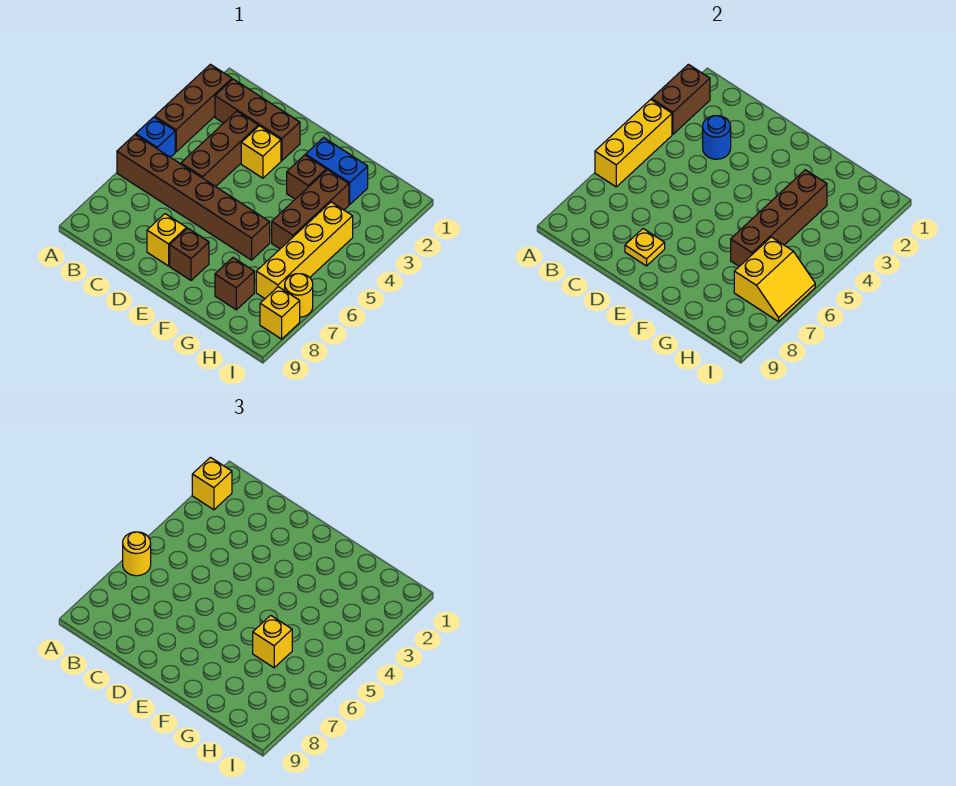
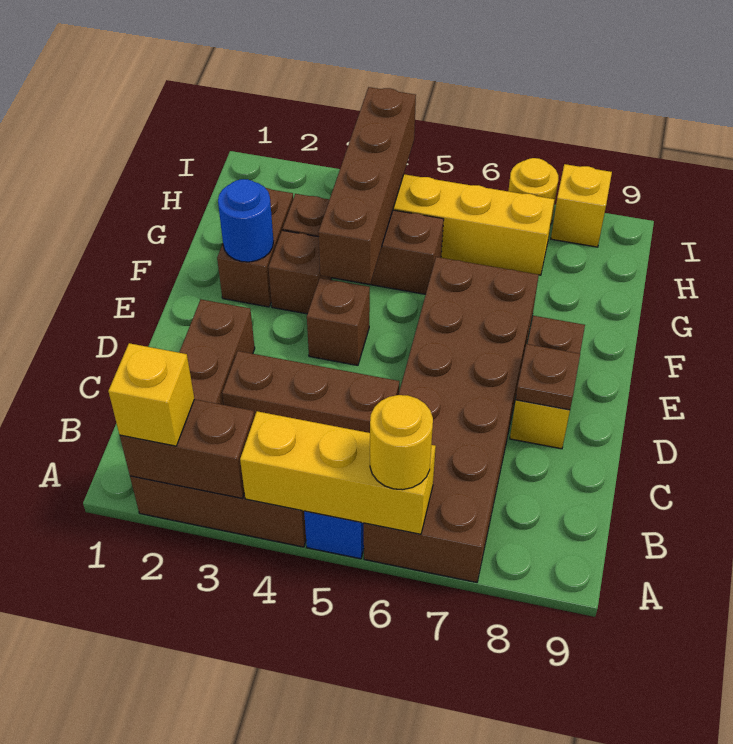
brown brick A6:F6 level 1 -> brown brick A6:F7 level 1
blue round brick C3 level 2 -> blue round brick F2 level 2
yellow brick D3 level 1 -> none
yellow plate D8 level 2 -> brown plate D8 level 2
blue brick F2:G2 level 1 -> brown brick F2:G2 level 1
brown brick G3:G6 level 2 -> brown brick F4:I4 level 2
yellow brick G6 level 3 -> none
brown brick G8 level 1 -> brown brick E4 level 1
yellow slope H6:I7 level 2 top H -> none

